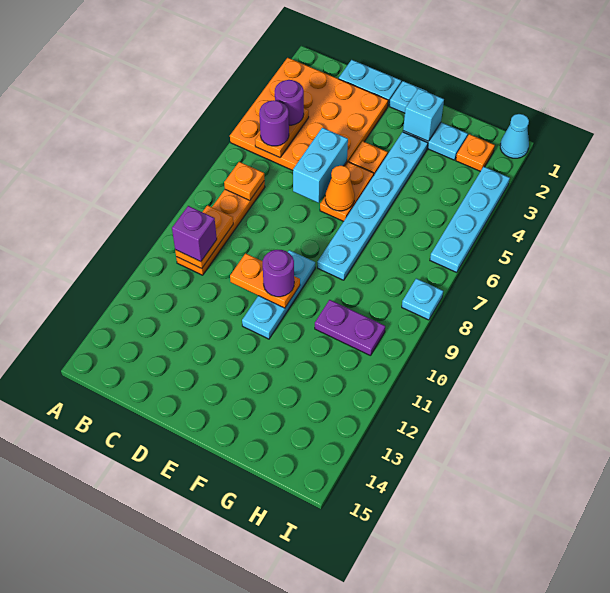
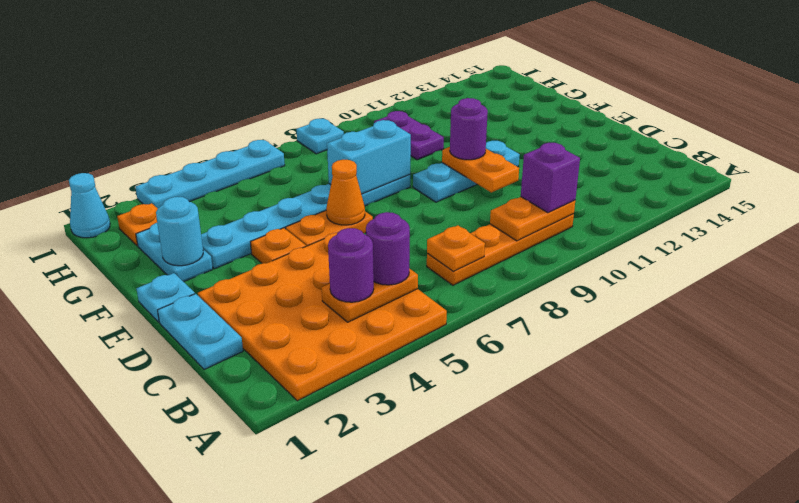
cyan brick D5:D6 level 2 -> cyan brick F7:F8 level 2
cyan brick F2 level 2 -> cyan round brick F2 level 2

